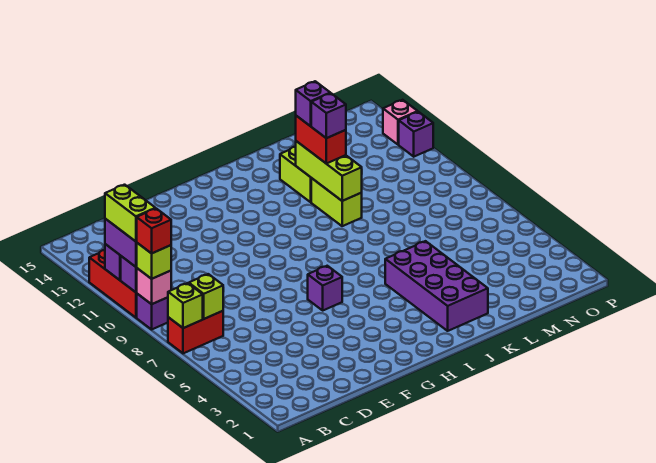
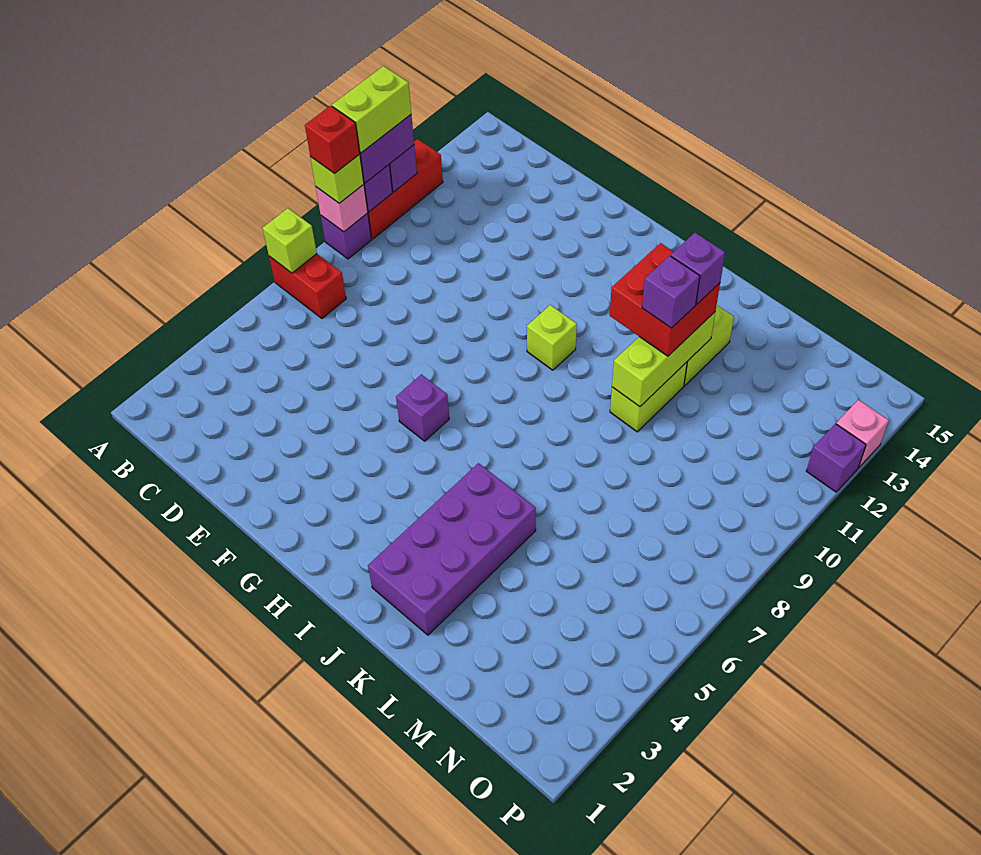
lime brick B7 level 2 -> lime brick H10 level 1
red brick K11:K12 level 3 -> red brick J11:K12 level 3

